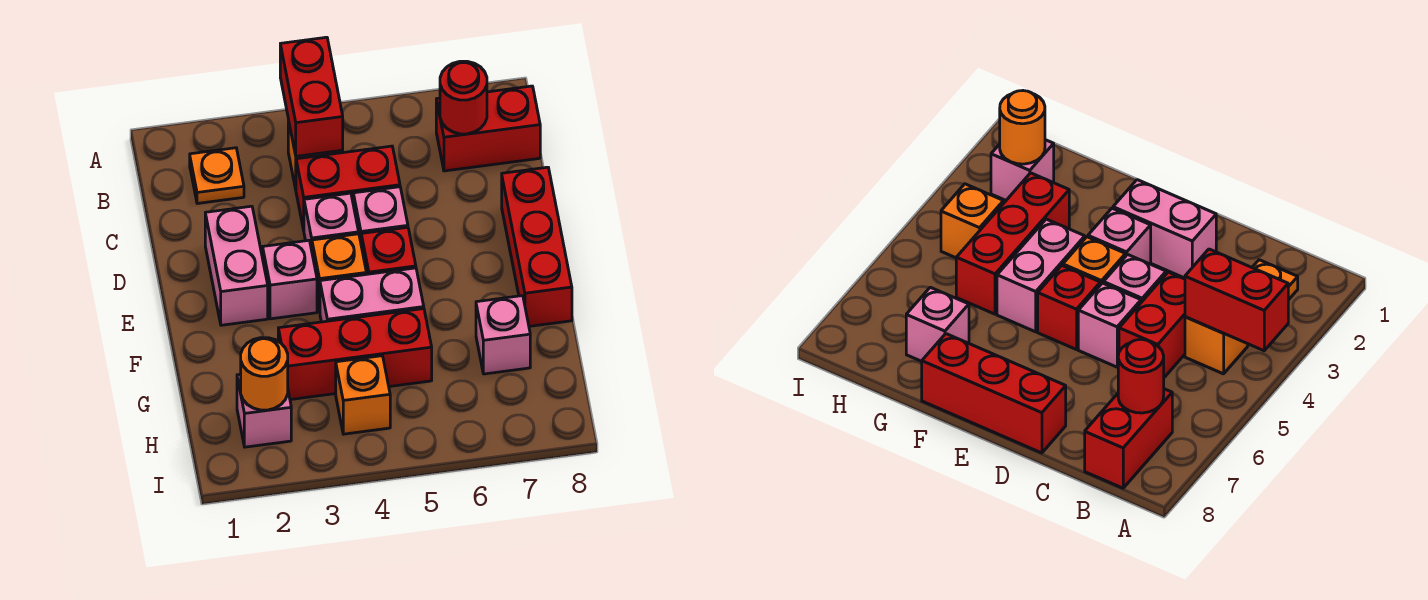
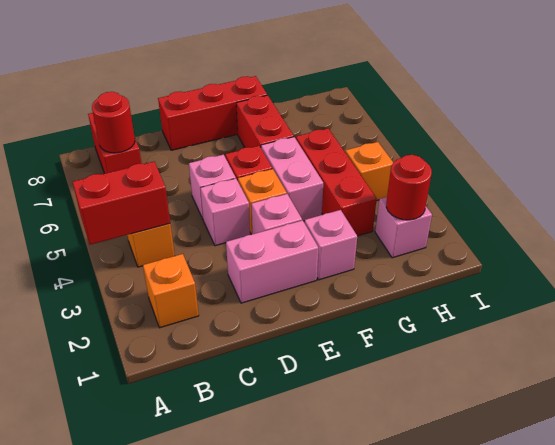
orange plate B2 level 1 -> orange brick B2 level 1
red brick C4:C5 level 1 -> red brick F6:F7 level 1
pink brick G7 level 1 -> pink brick F2 level 1
orange round brick H2 level 2 -> red round brick H2 level 2

